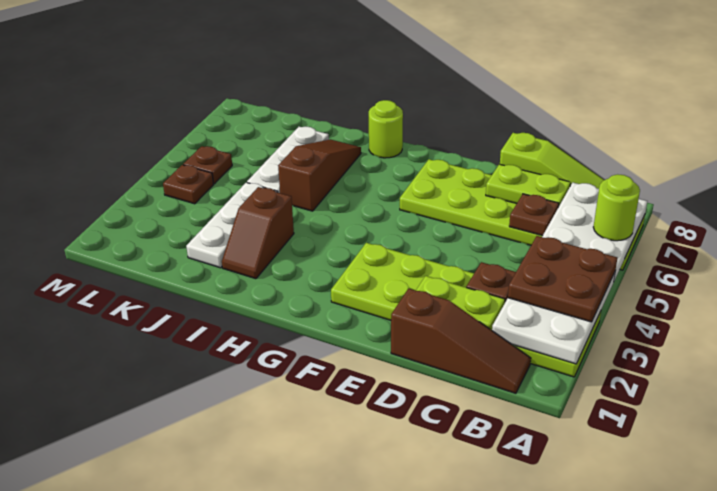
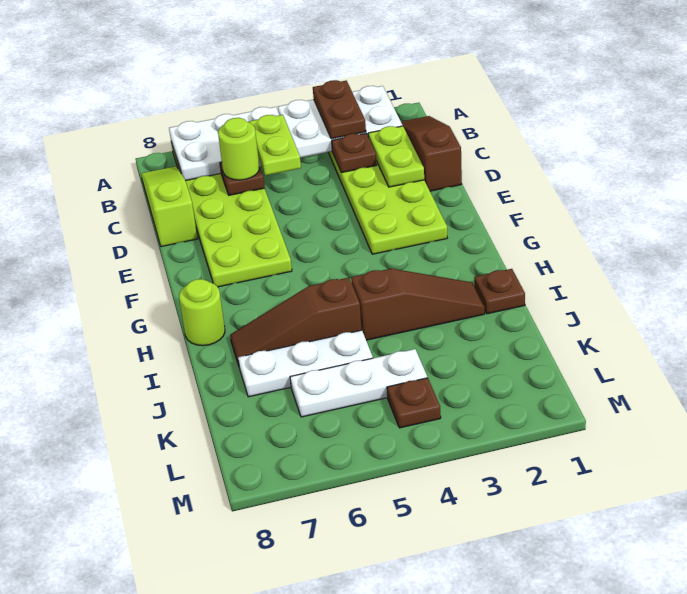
brown plate A3:B4 level 3 -> brown plate A3:B3 level 3
lime round brick A6 level 3 -> lime round brick C6 level 3
lime plate C7:D7 level 2 -> lime plate B5:C5 level 3
brown slope I2:I3 level 1 top 3 -> brown slope I2:I4 level 1 top 4
white plate J2:J4 level 1 -> white plate K4:K6 level 1
brown plate L5 level 1 -> brown plate I1 level 1

